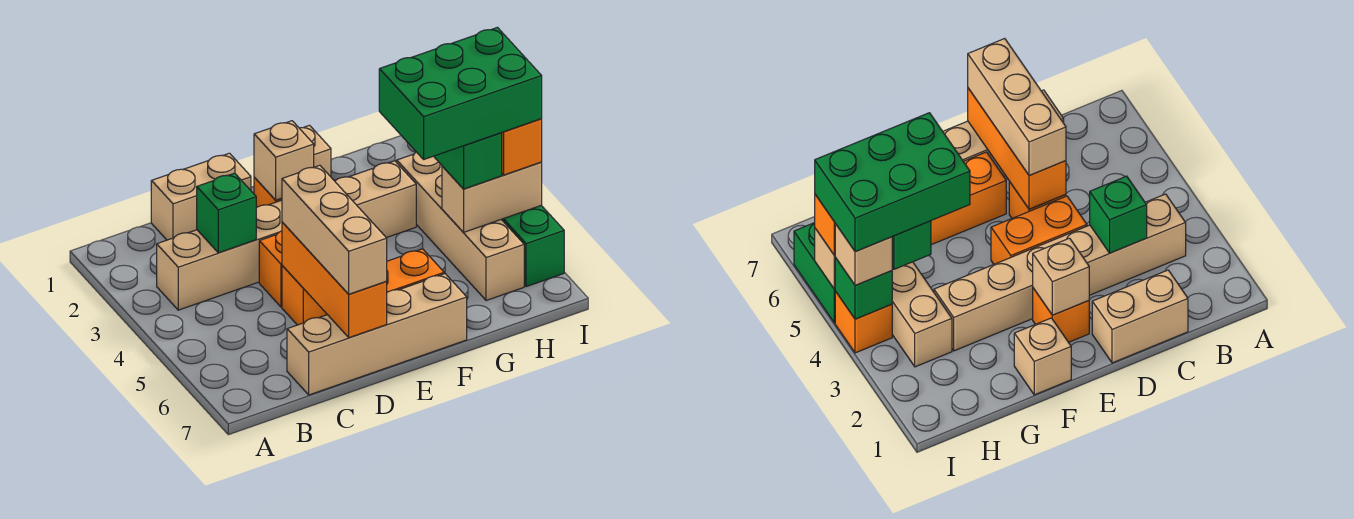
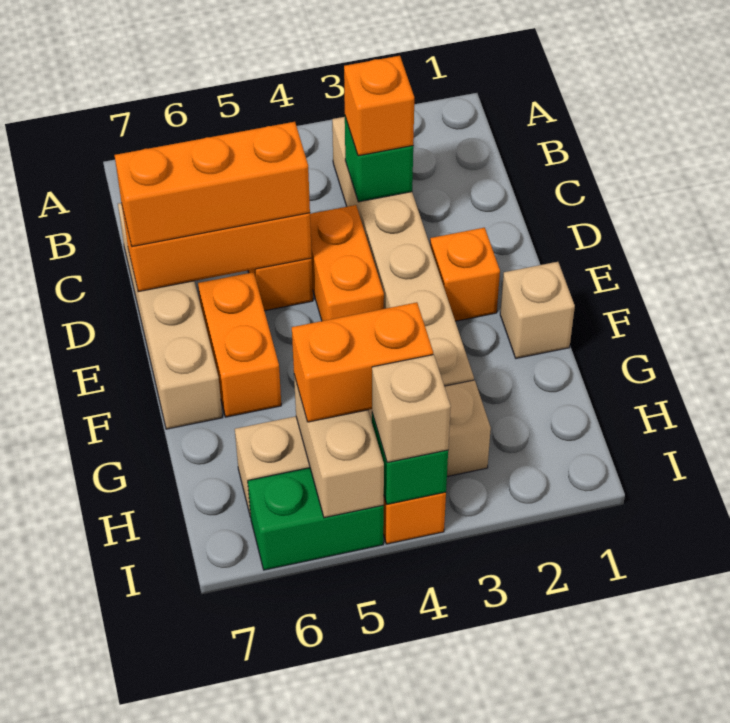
tan brick C1:D1 level 1 -> none
tan brick D5:D7 level 3 -> orange brick D5:D7 level 3
tan brick E2 level 2 -> none
green brick G4:I5 level 4 -> none
green brick H4:H5 level 3 -> orange brick H4:H5 level 3
orange brick I5 level 3 -> orange brick C3 level 3

